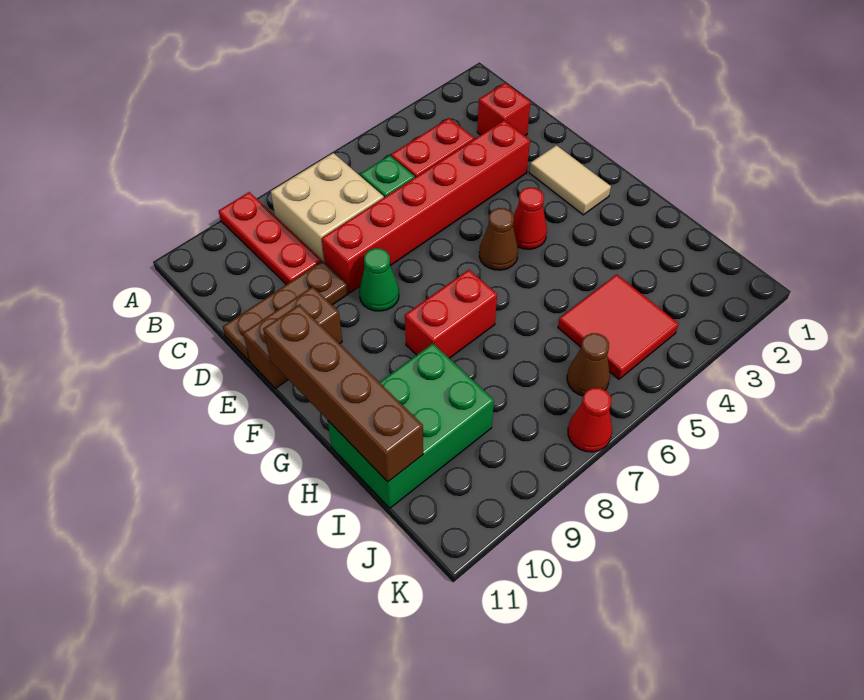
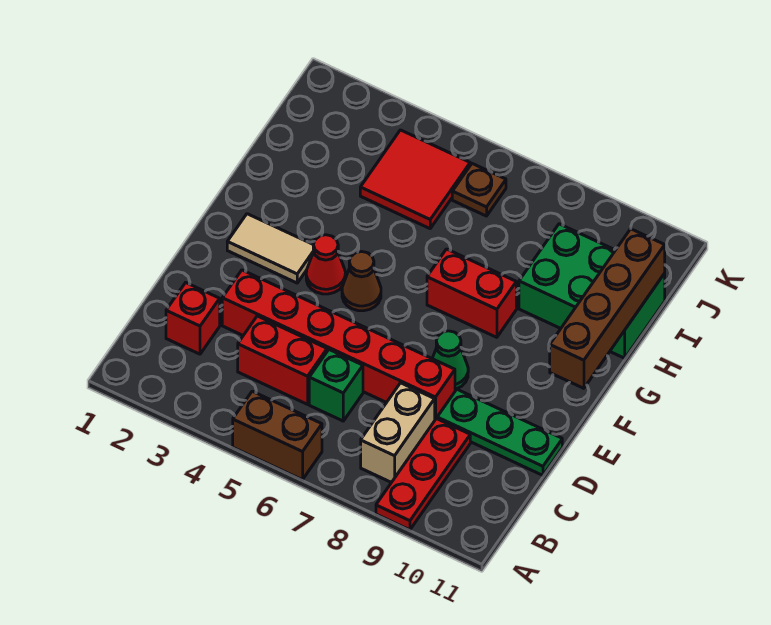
tan brick B7:C8 level 1 -> tan brick B8:C8 level 1
brown plate D9:D11 level 1 -> green plate D9:D11 level 1
tan tile E2:F2 level 1 -> tan tile F2:F3 level 1
brown brick E10:E11 level 1 -> brown brick A5:A6 level 1
brown cone J6 level 1 -> brown plate J6 level 1
red cone K7 level 1 -> none

